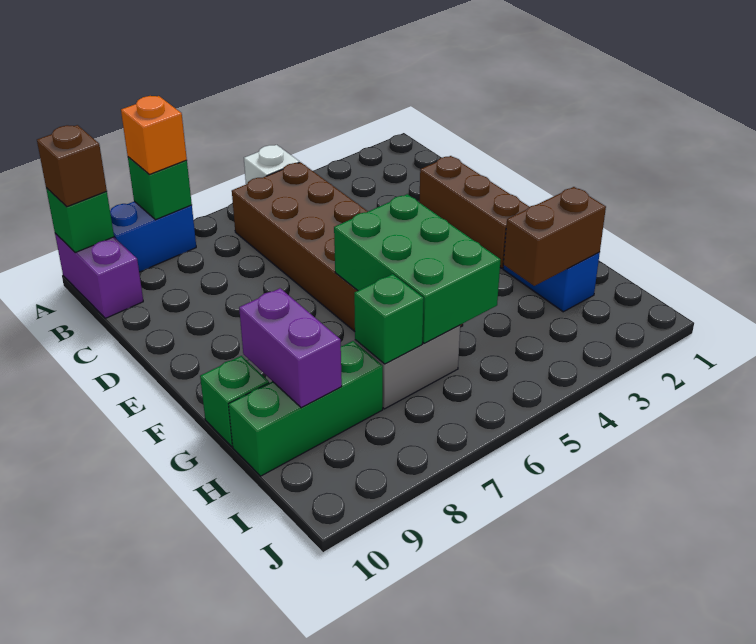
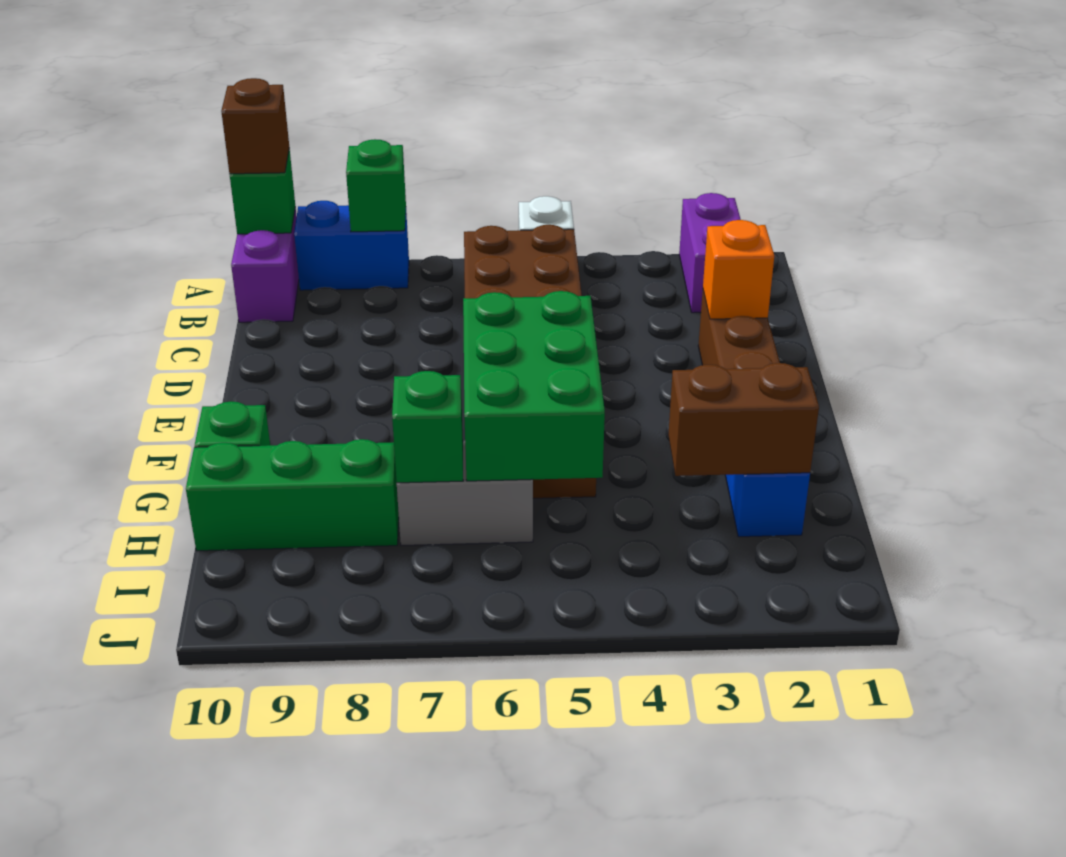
orange brick A8 level 3 -> orange brick D2 level 2
purple brick G9:H9 level 2 -> purple brick A2:B2 level 1

